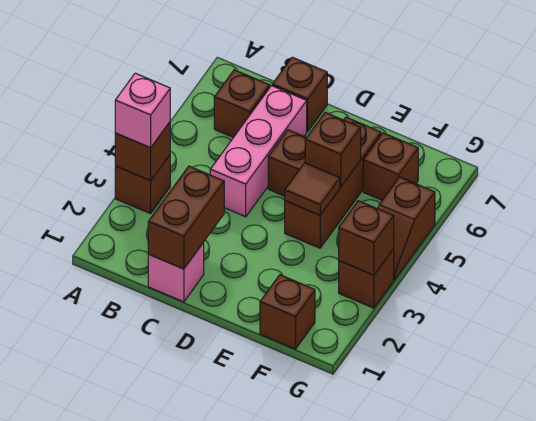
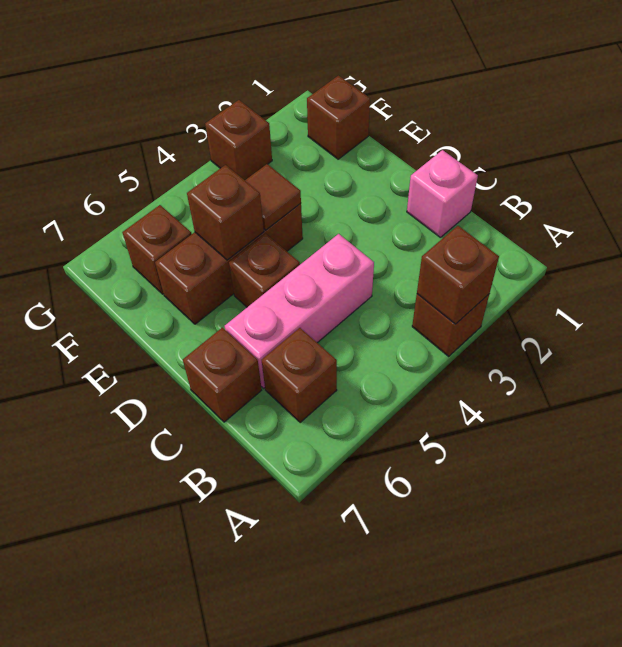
pink brick A3 level 3 -> none
brown brick C1:C2 level 2 -> none
brown brick G3 level 2 -> none
brown slope G4:G5 level 1 top 5 -> none

